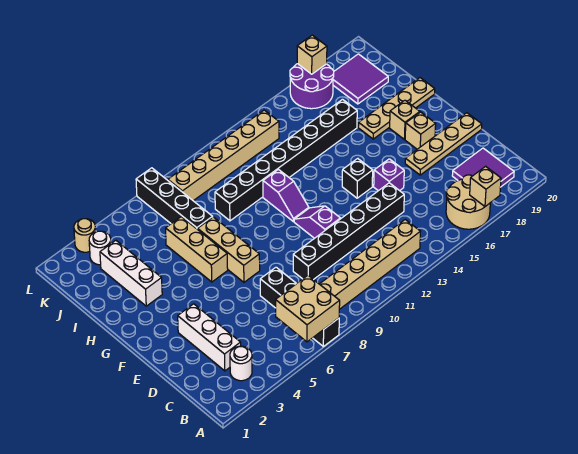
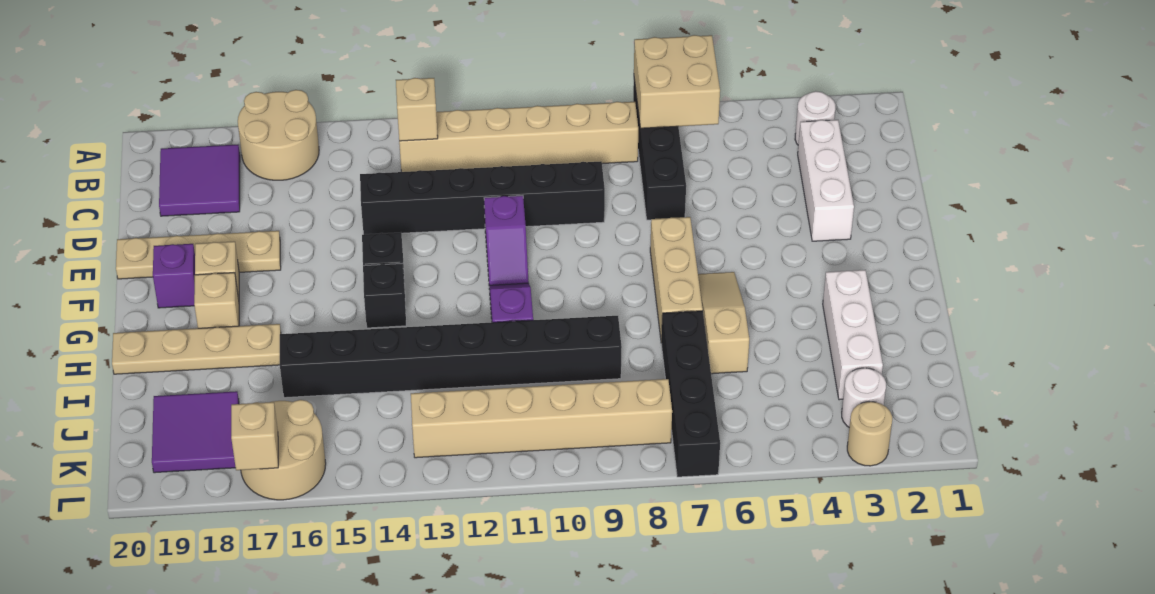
tan brick A17 level 2 -> tan brick B13 level 2
purple brick E15 level 1 -> purple brick F19 level 1
tan brick G6:I6 level 1 -> tan slope G6:I6 level 1 top I
none -> black brick G14 level 1
purple round brick K16:L17 level 1 -> tan round brick K16:L17 level 1

